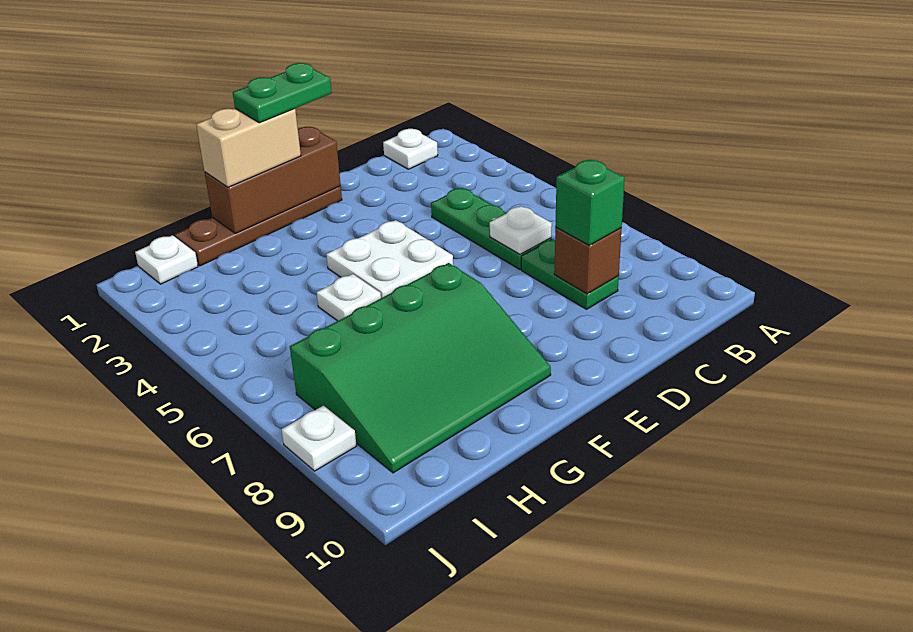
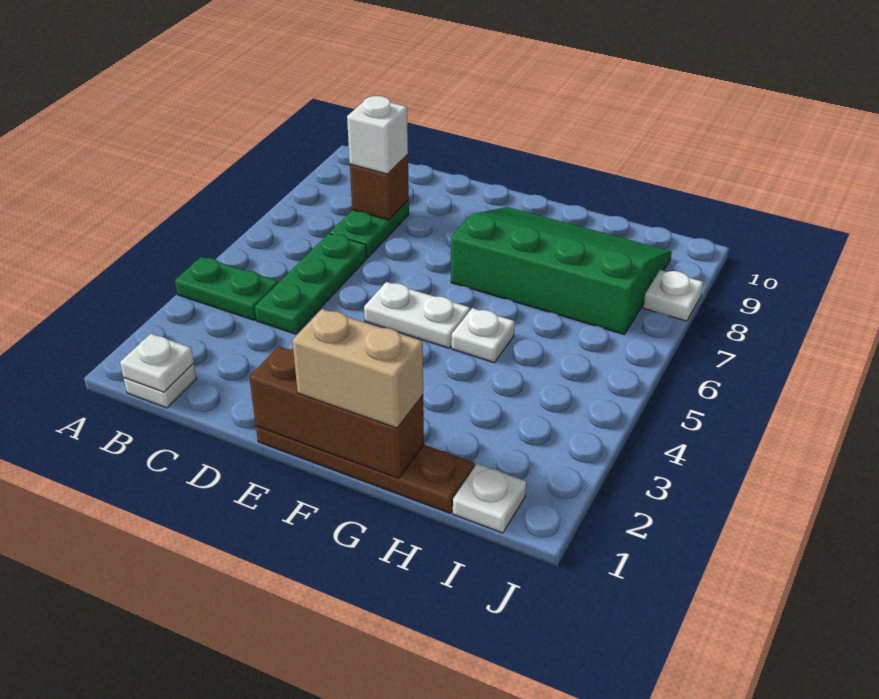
white plate C6 level 2 -> white plate B1 level 2
green brick C8 level 3 -> white brick C8 level 3
green plate E1:F1 level 4 -> green plate A4:B4 level 1
white plate E4:F5 level 1 -> white plate E5:F5 level 1

